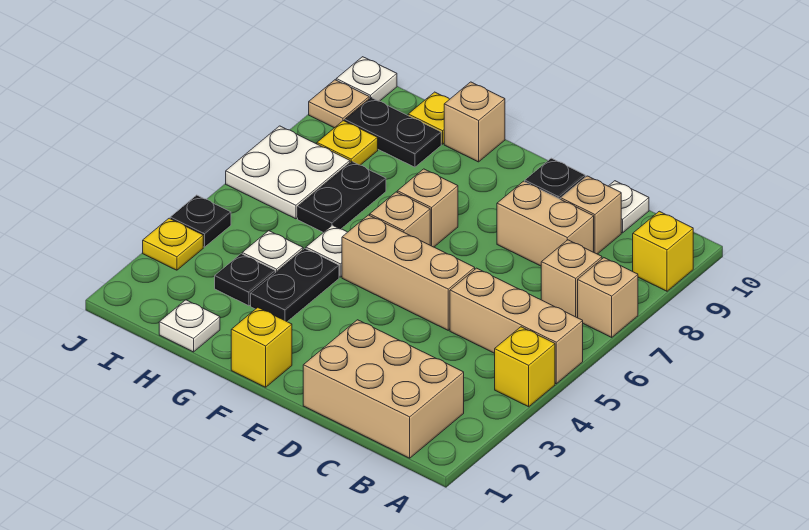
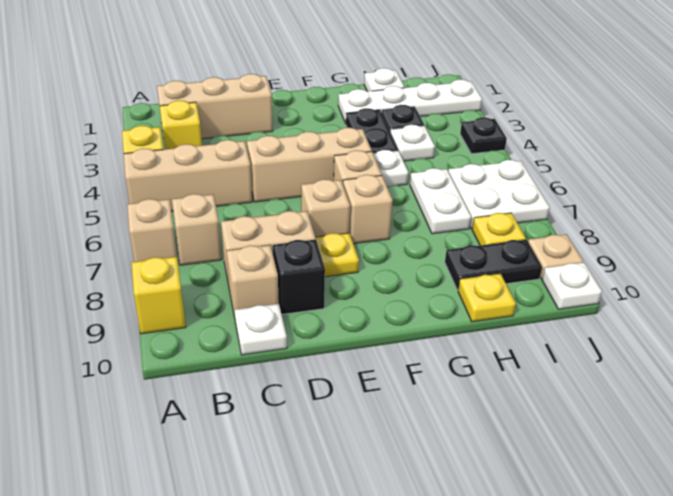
tan brick B1:D2 level 1 -> tan brick B2:D2 level 1
yellow brick F1 level 1 -> yellow brick B3 level 1
none -> white plate G2:J2 level 1
tan brick G10 level 1 -> tan brick E7 level 1
black plate H6:H7 level 1 -> white plate H6:H7 level 1
yellow plate J3 level 1 -> yellow plate E8 level 1

